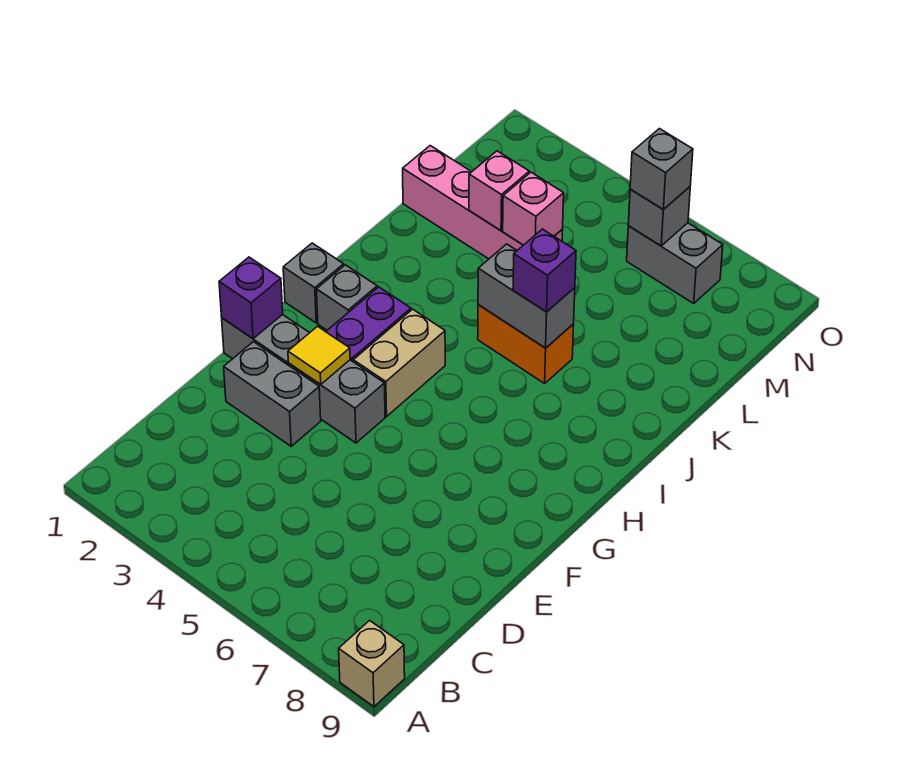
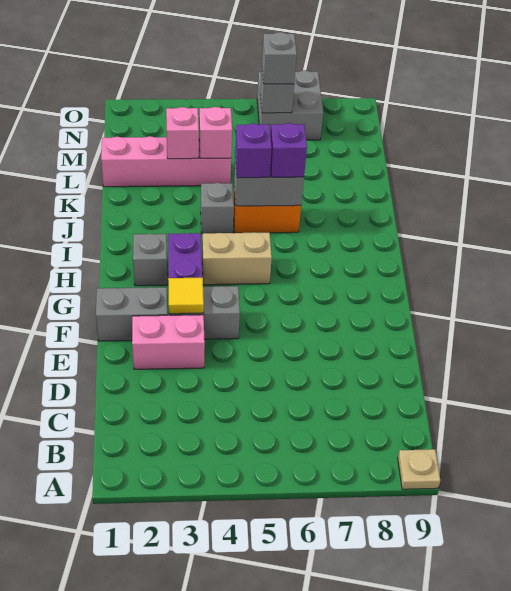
tan brick A9 level 1 -> tan plate A9 level 1
grey brick E2:E3 level 1 -> pink brick E2:E3 level 1
purple brick F1 level 2 -> purple brick J5 level 3
tan brick G4:H4 level 1 -> tan brick H4:H5 level 1
grey brick H1 level 1 -> grey brick J4 level 1
grey brick N6:N7 level 1 -> grey brick N6:O7 level 1

